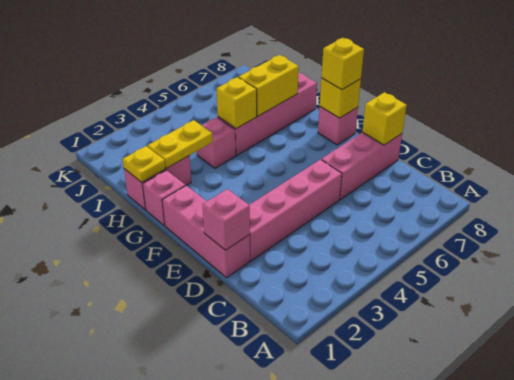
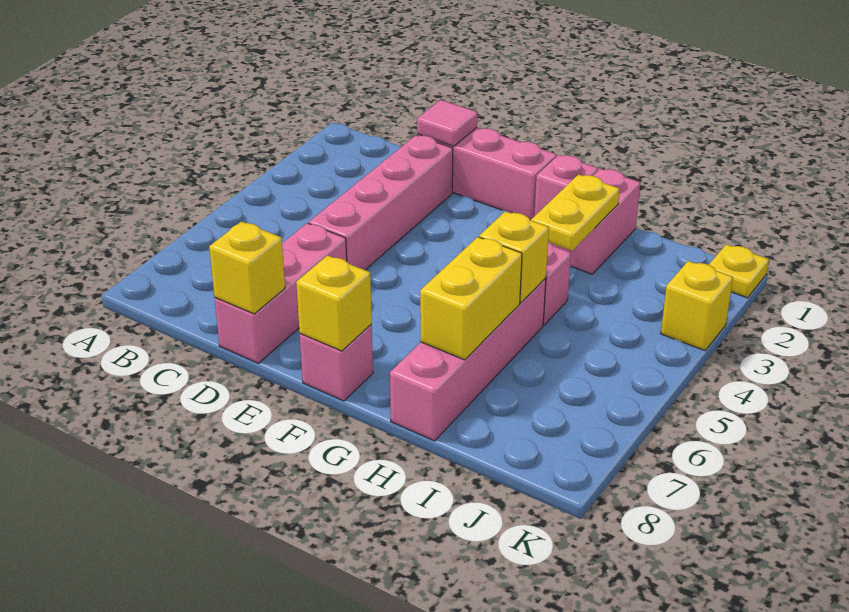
pink brick D1 level 2 -> pink tile D1 level 2
yellow brick F8 level 3 -> yellow brick K3 level 1
yellow plate H1 level 2 -> yellow plate K1 level 1

